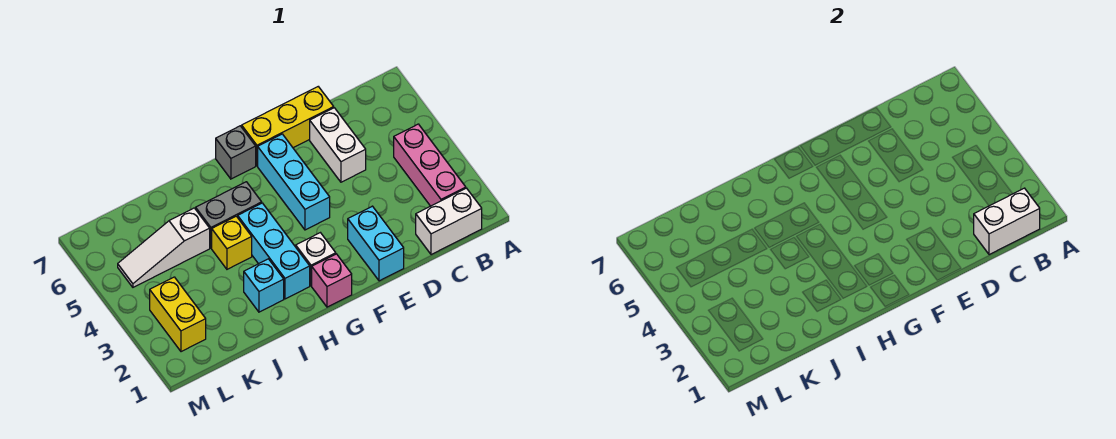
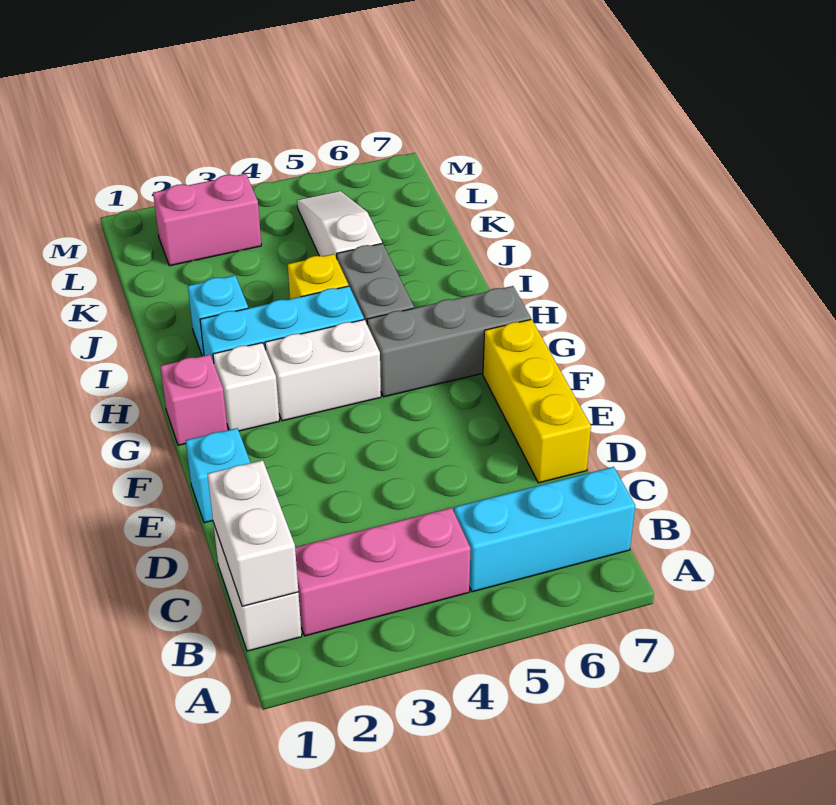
white brick D5:D6 level 1 -> white brick G3:G4 level 1
cyan brick E1:E2 level 1 -> cyan brick E1 level 1
cyan brick F4:F6 level 1 -> cyan brick B5:B7 level 1
grey brick G7 level 1 -> grey brick G5:G7 level 1
yellow brick L2:L3 level 1 -> pink brick L2:L3 level 1

